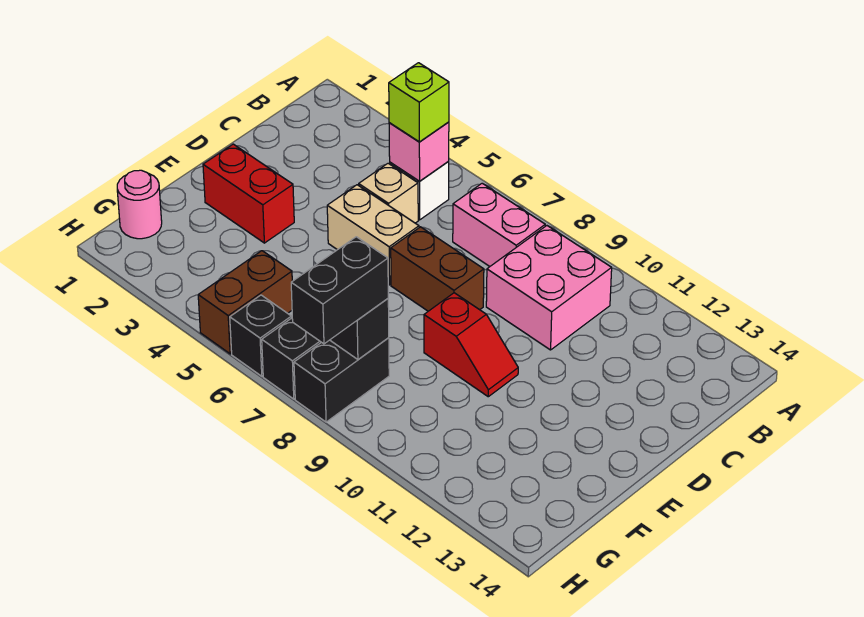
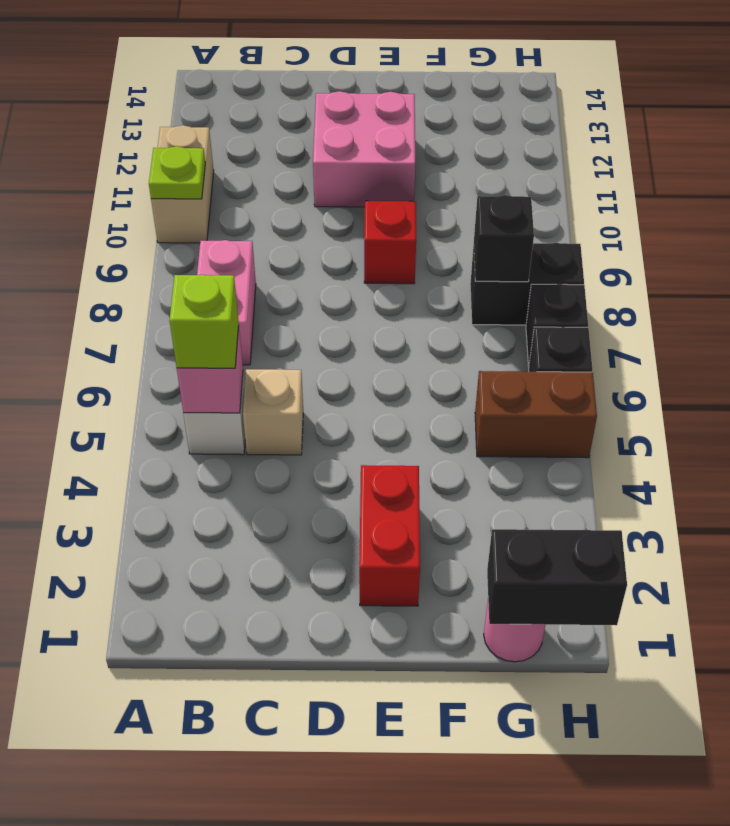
none -> lime plate A10 level 2
pink brick B9:C10 level 1 -> pink brick D11:E12 level 1
tan brick D5:D6 level 1 -> tan brick A10:A11 level 1
brown brick D7:D8 level 1 -> none
black brick G8:H8 level 3 -> black brick G1:H1 level 2

